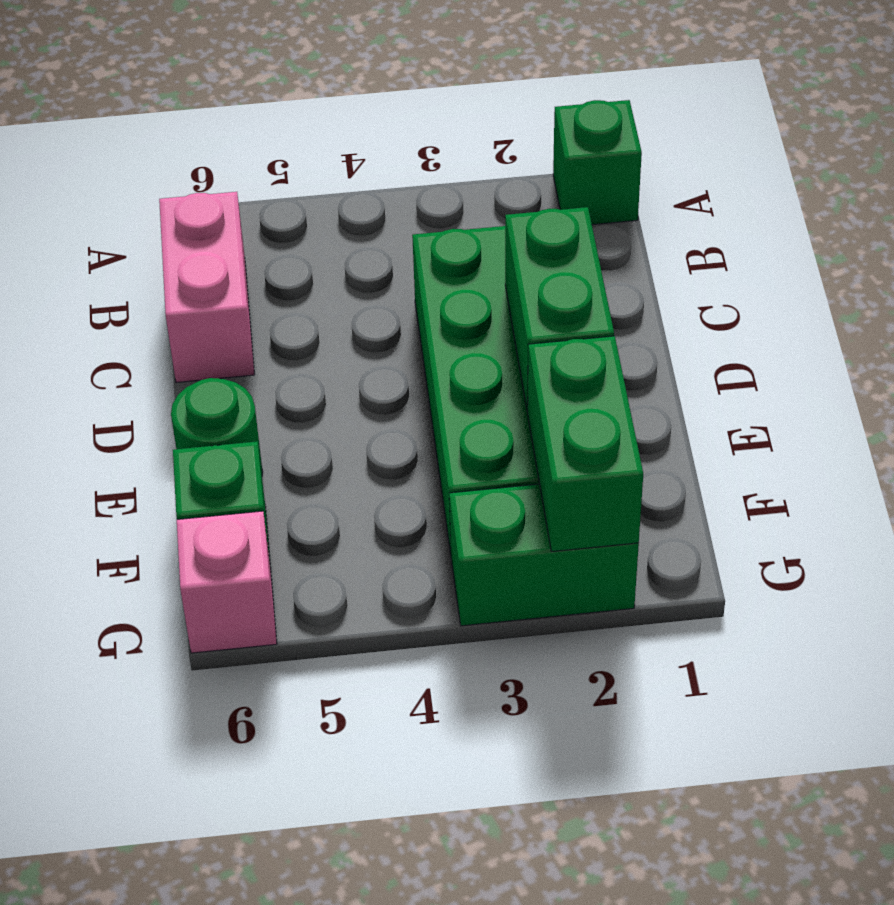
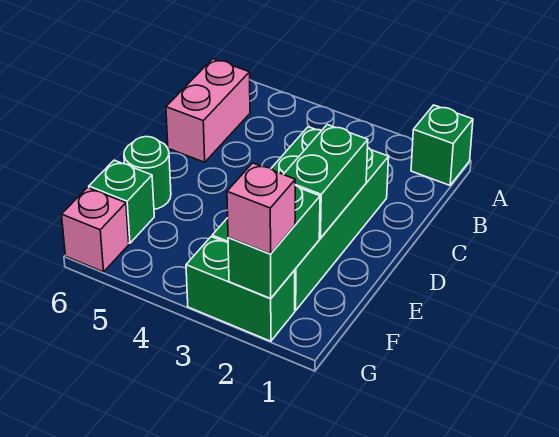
none -> pink brick G2 level 3

